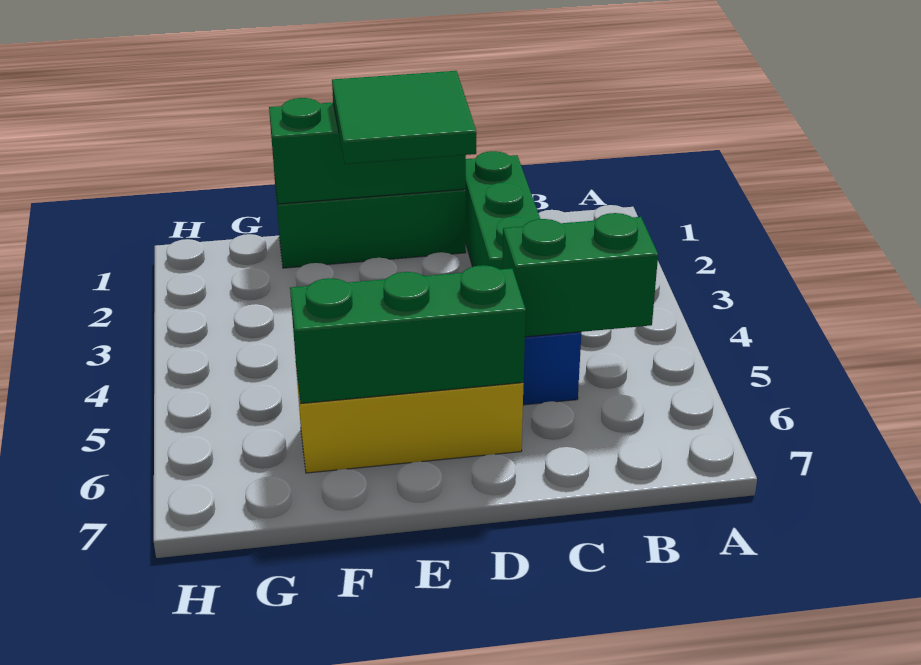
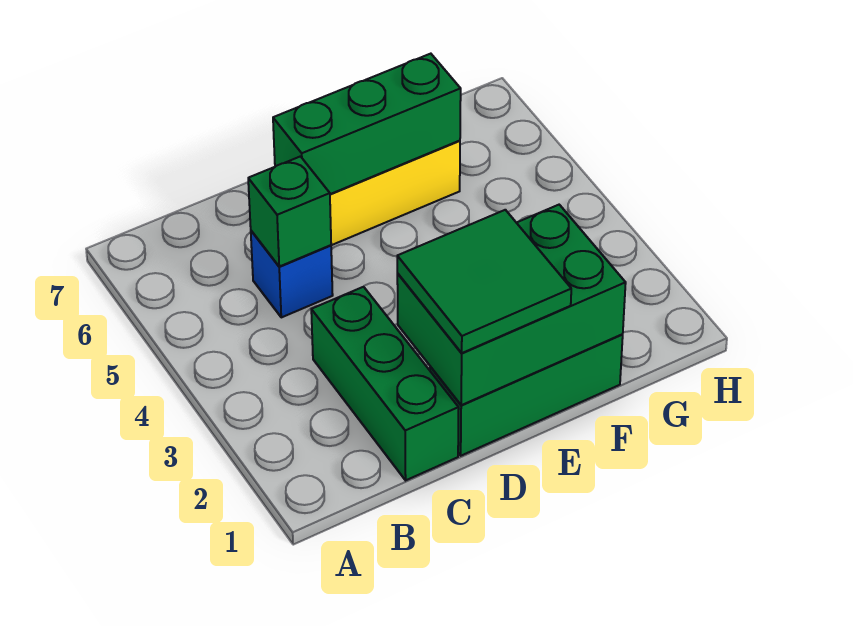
green brick B5:C5 level 2 -> green brick C5 level 2
green brick D1:F1 level 2 -> green brick D1:F2 level 2

